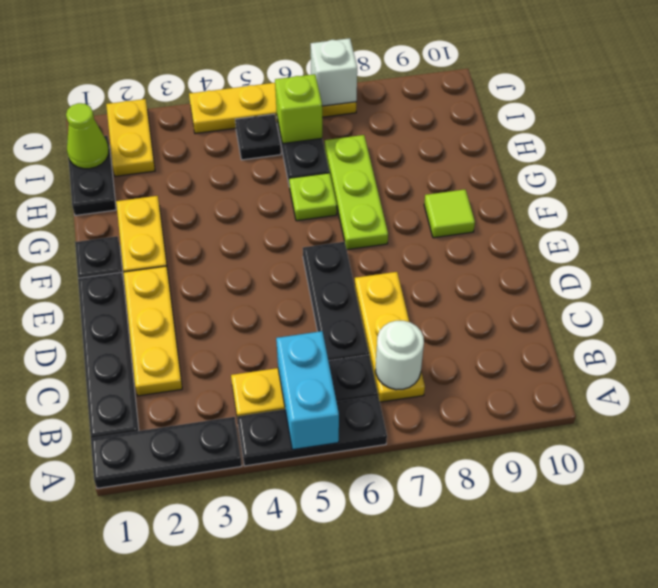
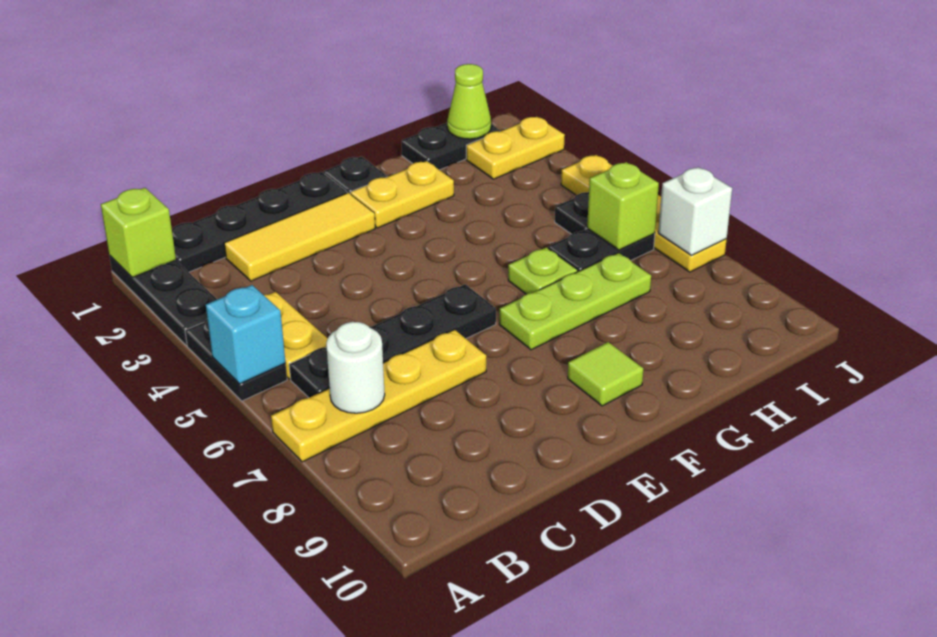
none -> lime brick A1 level 2
black plate A4:A6 level 1 -> black plate A4:A5 level 1
cyan brick A5:B5 level 2 -> cyan brick A5 level 2
yellow plate B7:D7 level 1 -> yellow plate A7:D7 level 1
yellow plate C2:E2 level 1 -> yellow tile C2:E2 level 1

